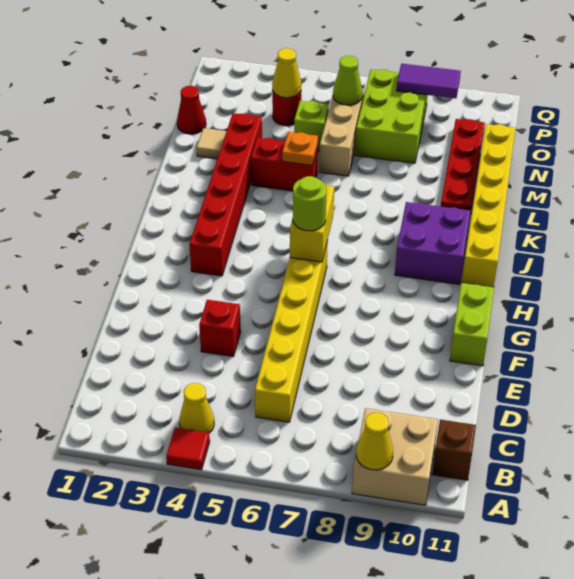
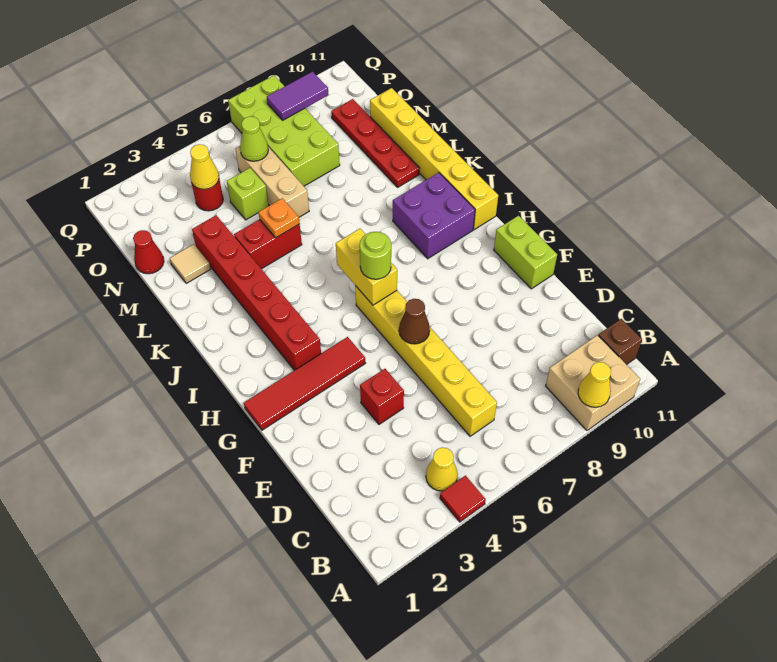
none -> brown cone F6 level 2
none -> red tile G1:G4 level 1
lime brick N7:P8 level 1 -> lime brick N7:Q8 level 1

